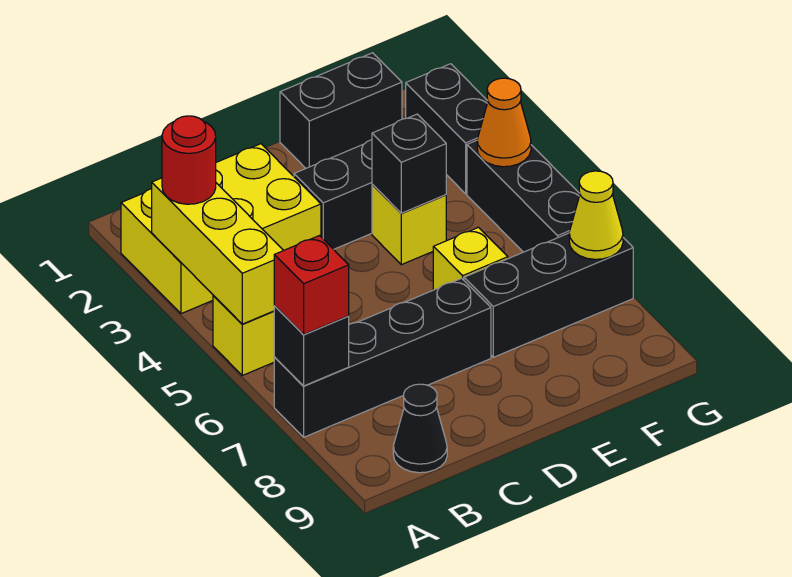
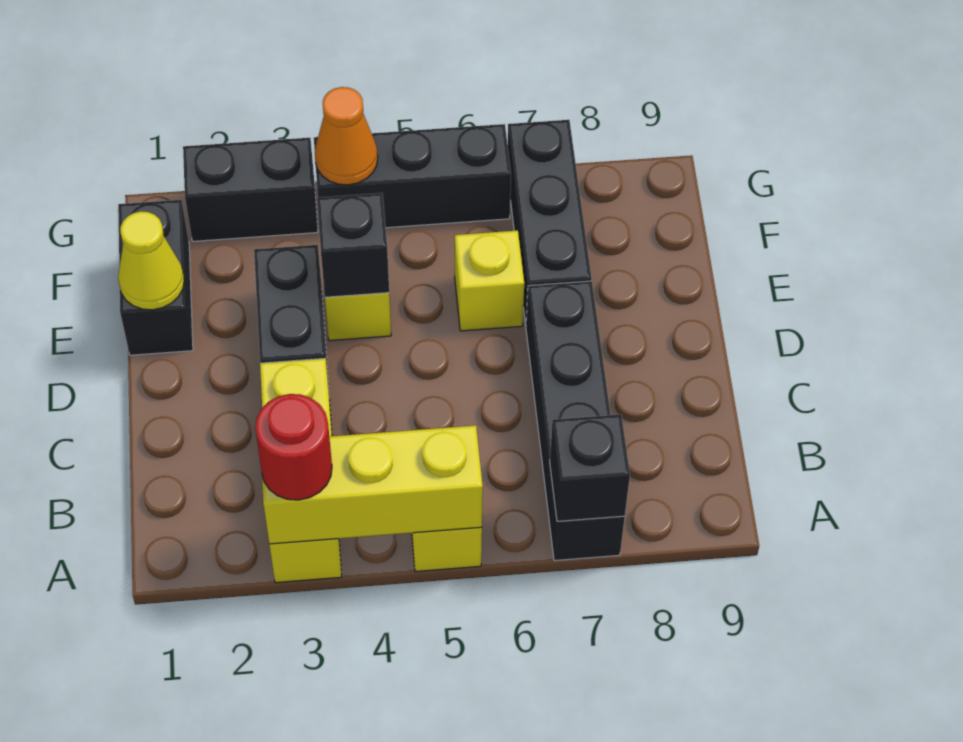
yellow brick A2:C3 level 1 -> yellow brick A3:C3 level 1
red brick A7 level 3 -> none
black cone B9 level 1 -> none
yellow cone G7 level 2 -> yellow cone E1 level 2

